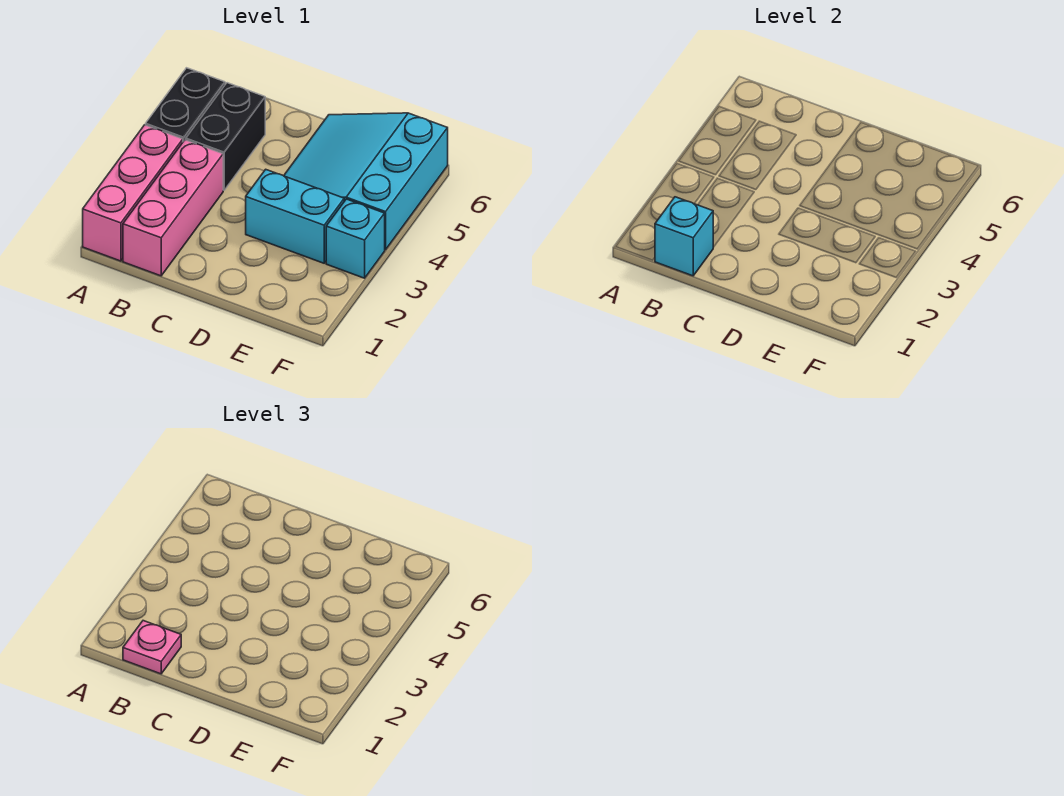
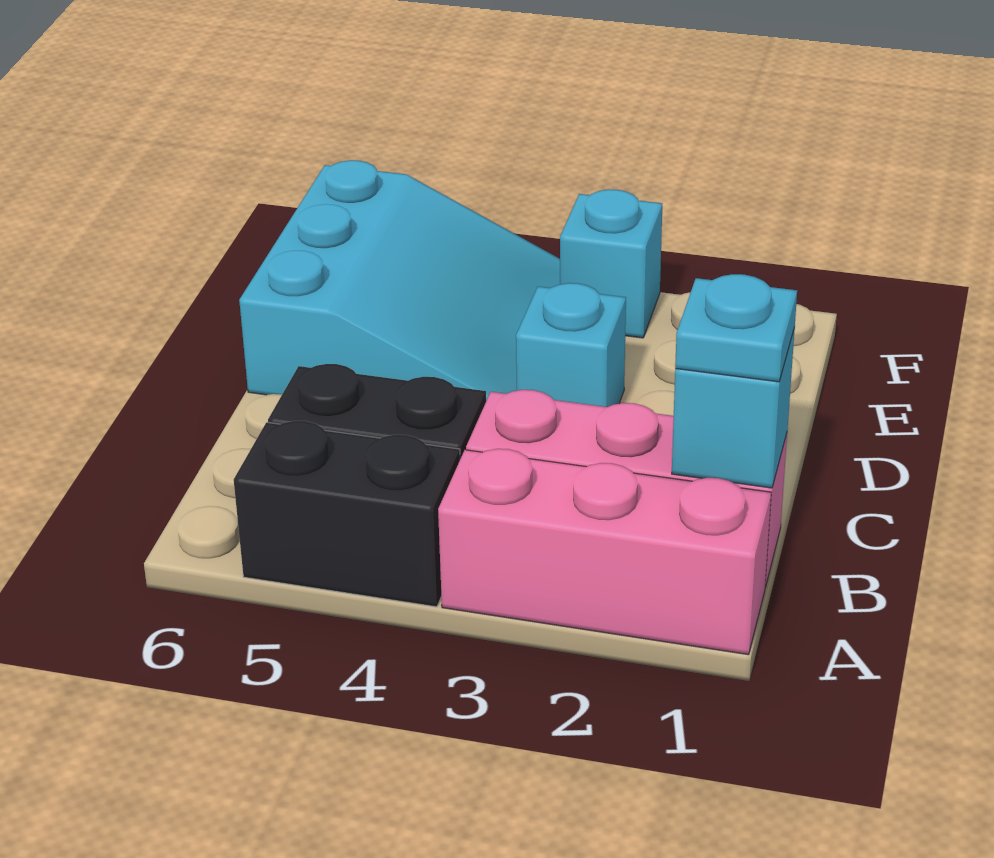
pink plate B1 level 3 -> cyan plate B1 level 3
cyan brick D3:E3 level 1 -> cyan brick D3 level 1
cyan slope D4:F6 level 1 top F -> cyan slope D4:F6 level 1 top 6

